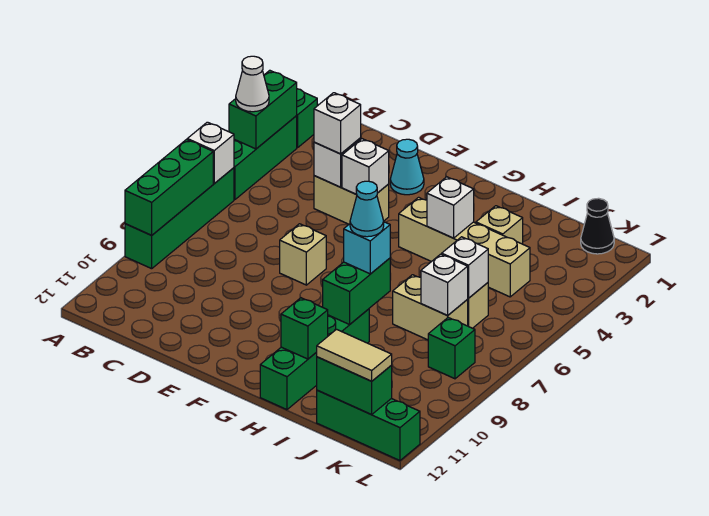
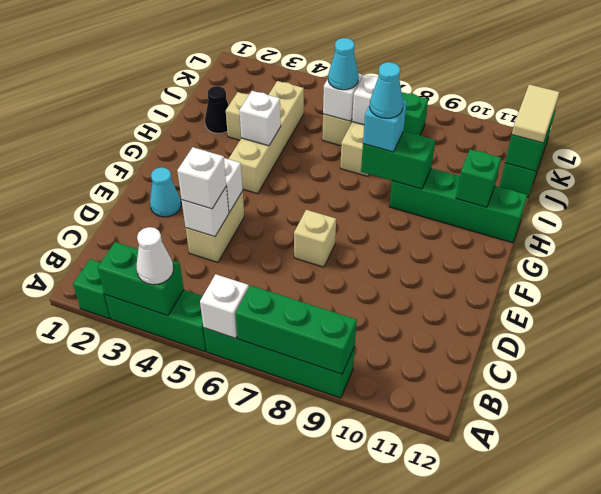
none -> cyan cone J6 level 3
black cone K1 level 1 -> black cone I2 level 1

